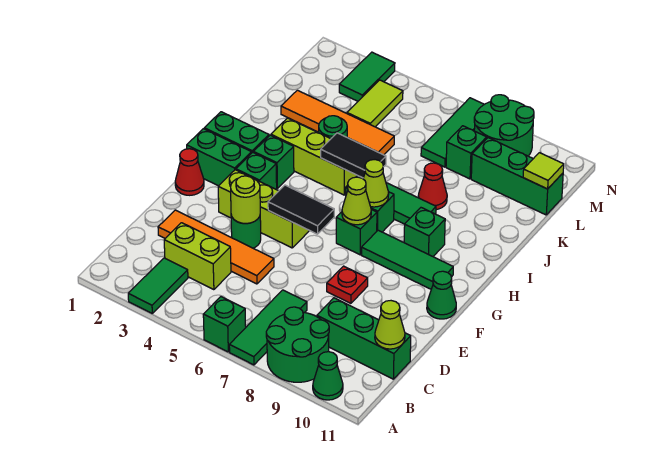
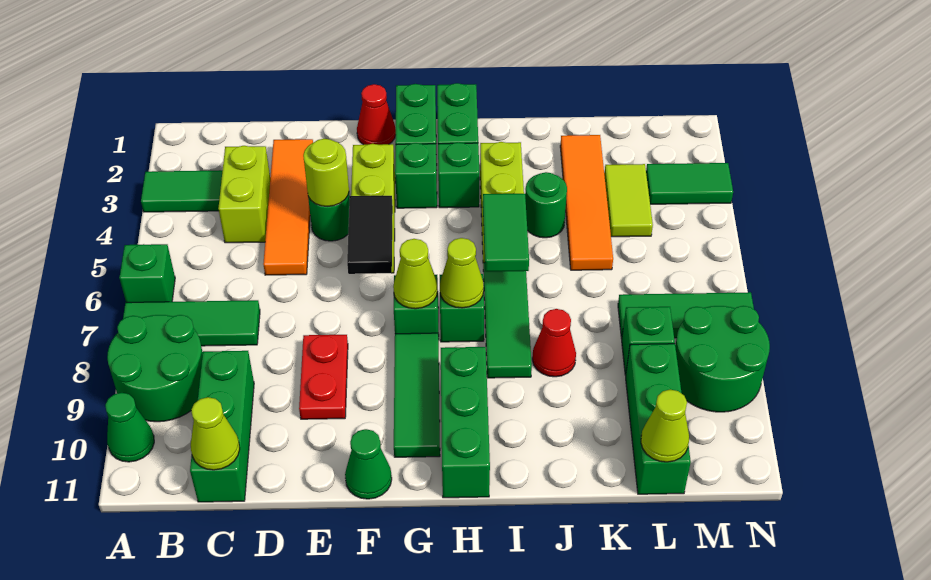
red plate E8 level 1 -> red plate E8:E9 level 1
green brick H9 level 1 -> green brick H9:H11 level 1
black tile I5:I6 level 2 -> green tile I5:I6 level 2
lime tile L4:M4 level 1 -> lime tile L3:L4 level 1
lime tile L11 level 2 -> lime cone L11 level 2

